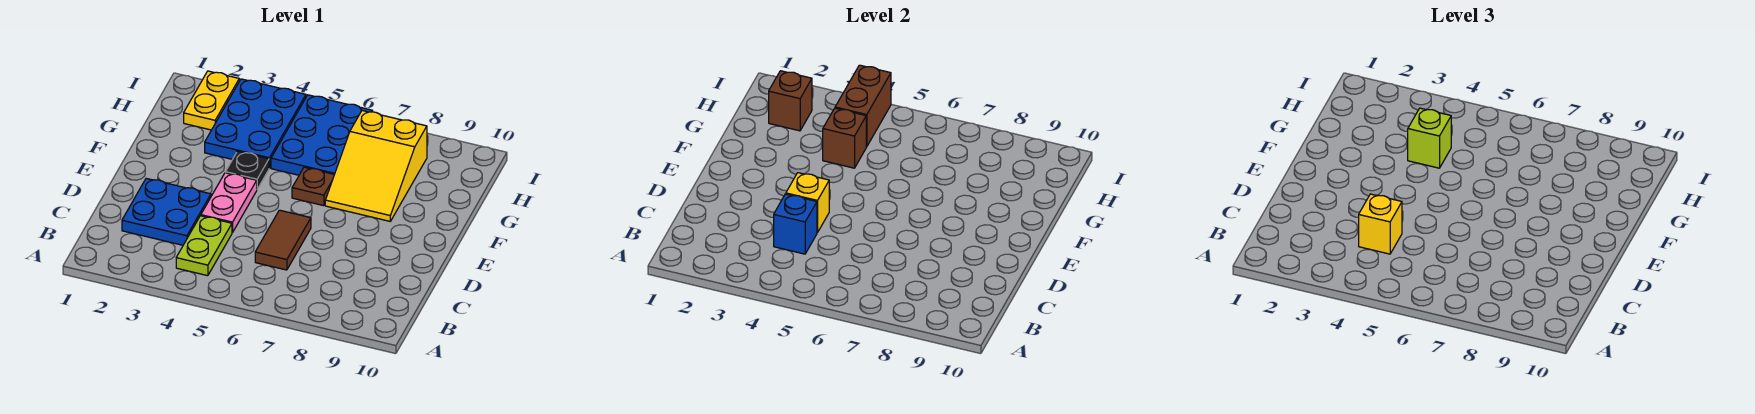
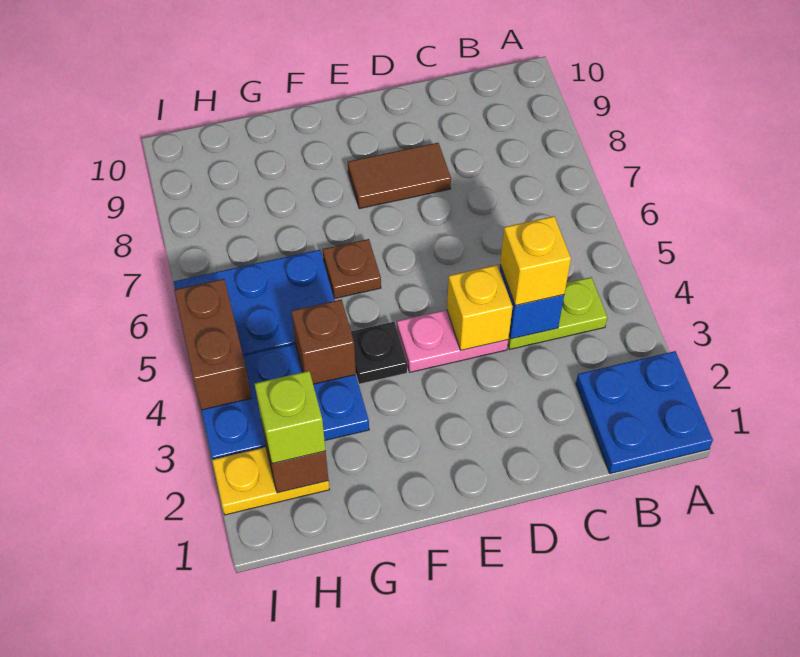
blue plate C2:D3 level 1 -> blue plate A1:B2 level 1
brown tile C6:D6 level 1 -> brown tile D8:E8 level 1
yellow slope F7:H8 level 1 top H -> none
lime brick G4 level 3 -> lime brick H2 level 3
brown brick H4:I4 level 2 -> brown brick I4:I5 level 2

